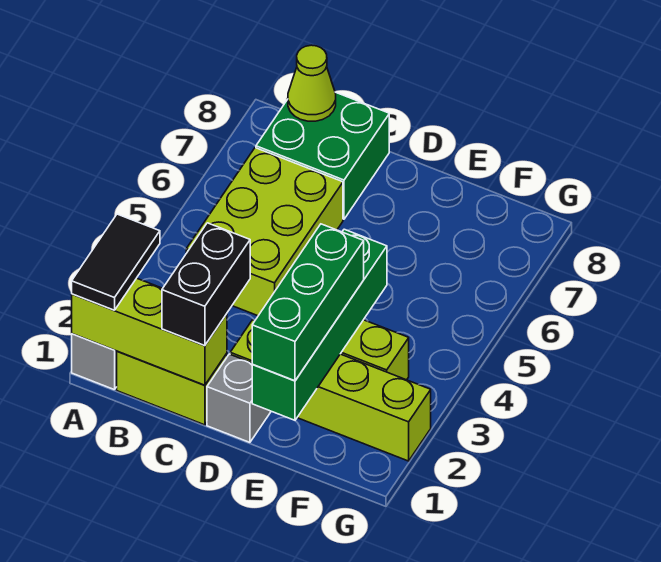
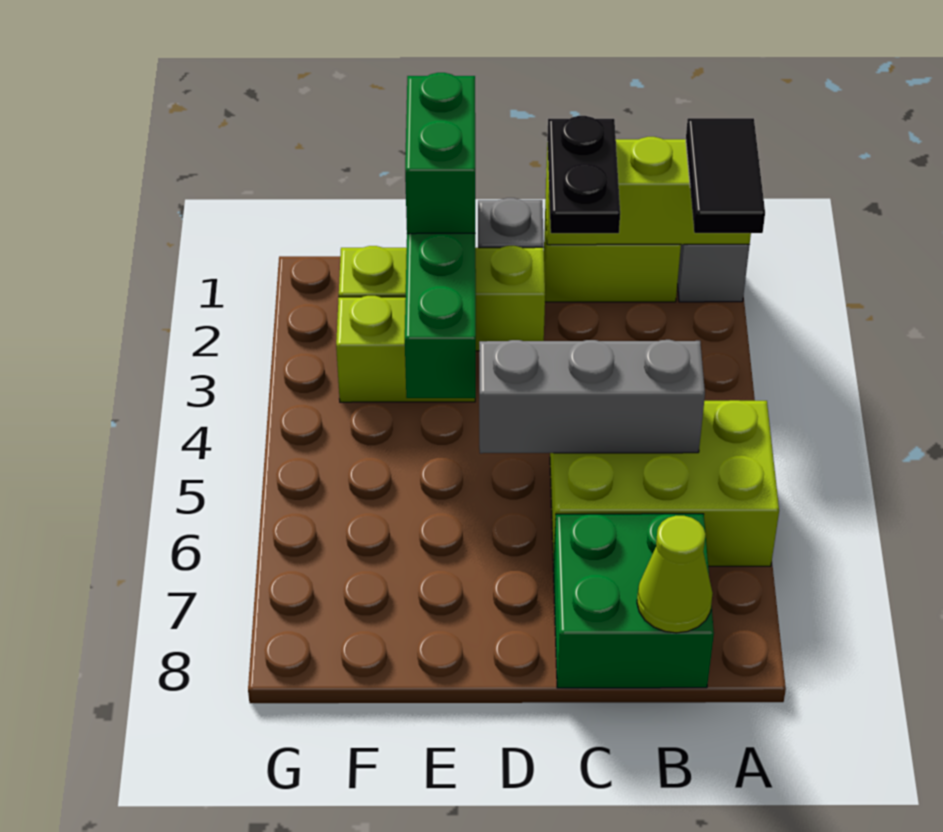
lime brick B4:C6 level 1 -> lime brick A5:C6 level 1
none -> grey brick B5:D5 level 2
black brick C1:C2 level 3 -> black plate C1:C2 level 3
lime brick D2:G2 level 1 -> lime brick D2:F2 level 1
green brick E1:E3 level 3 -> green brick E1:E2 level 3

